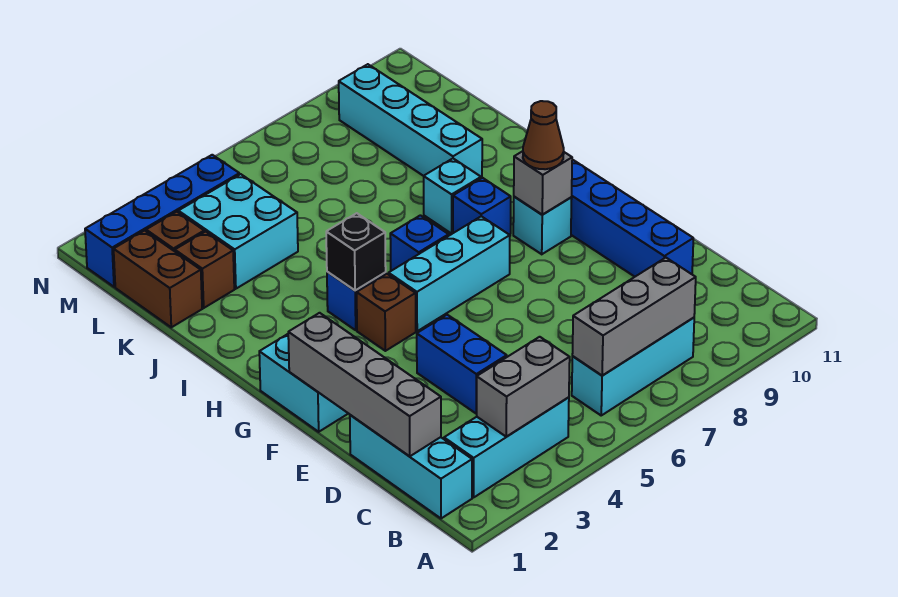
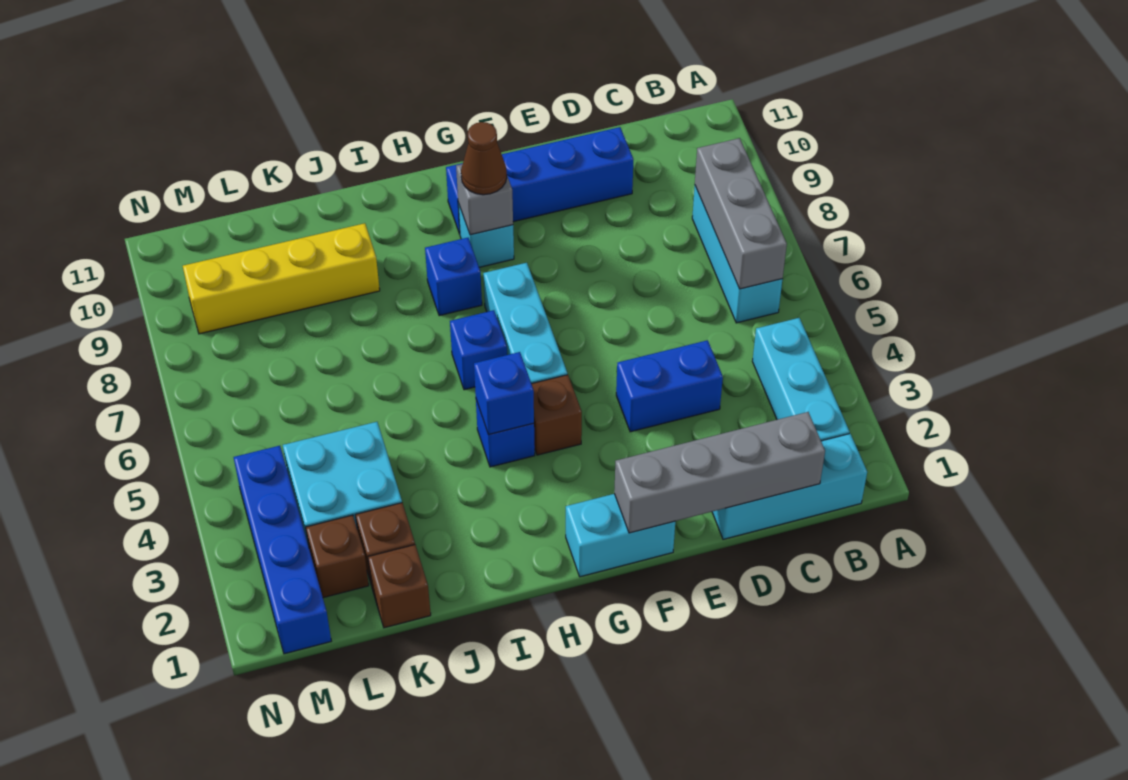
grey brick B3:B4 level 2 -> none
black brick H4 level 2 -> blue brick H4 level 2
cyan brick I8 level 1 -> none
cyan brick J9:M9 level 1 -> yellow brick J9:M9 level 1
brown brick K1:L1 level 1 -> brown brick K1 level 1

